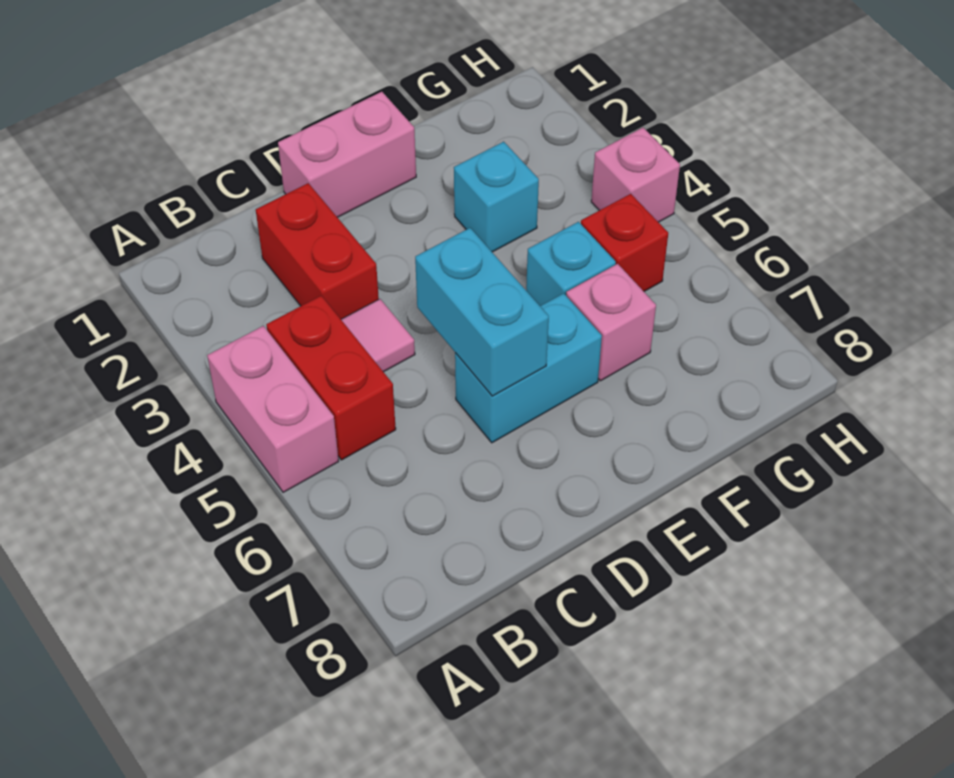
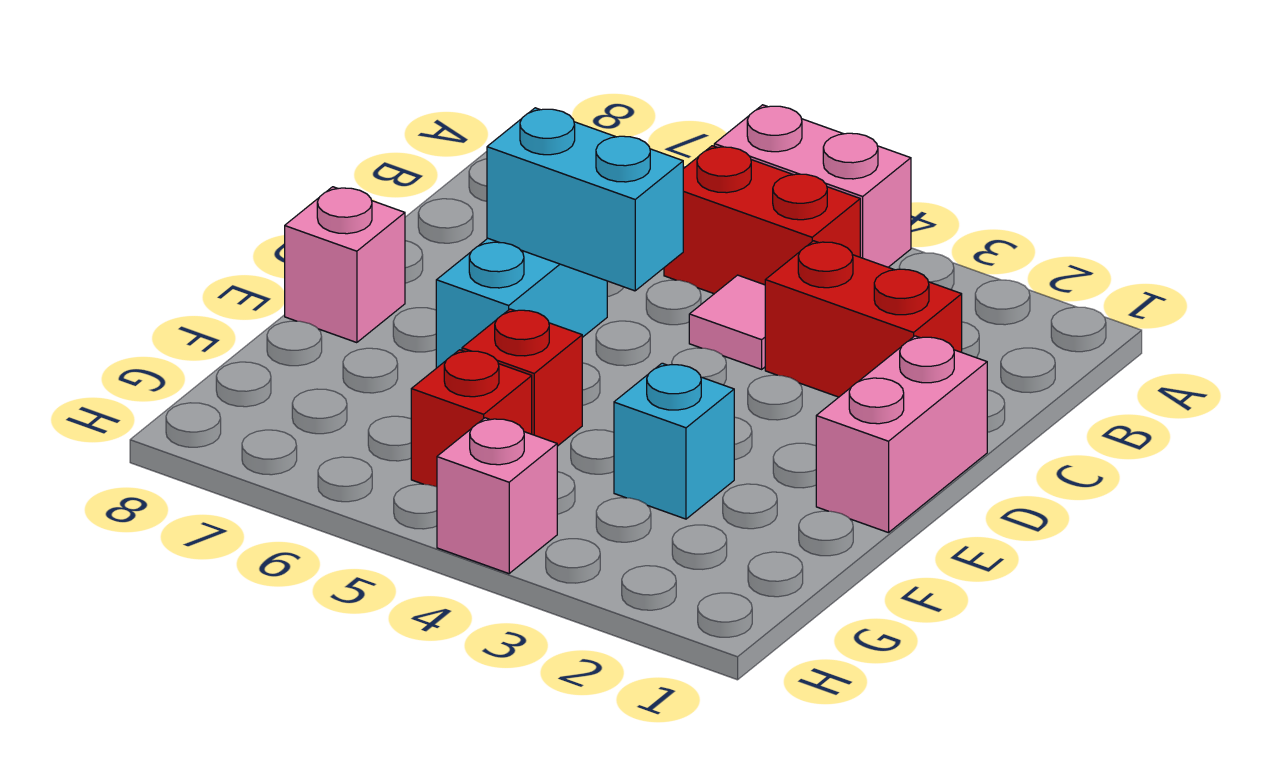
cyan brick F5 level 1 -> red brick F5 level 1
pink brick F6 level 1 -> pink brick E8 level 1

